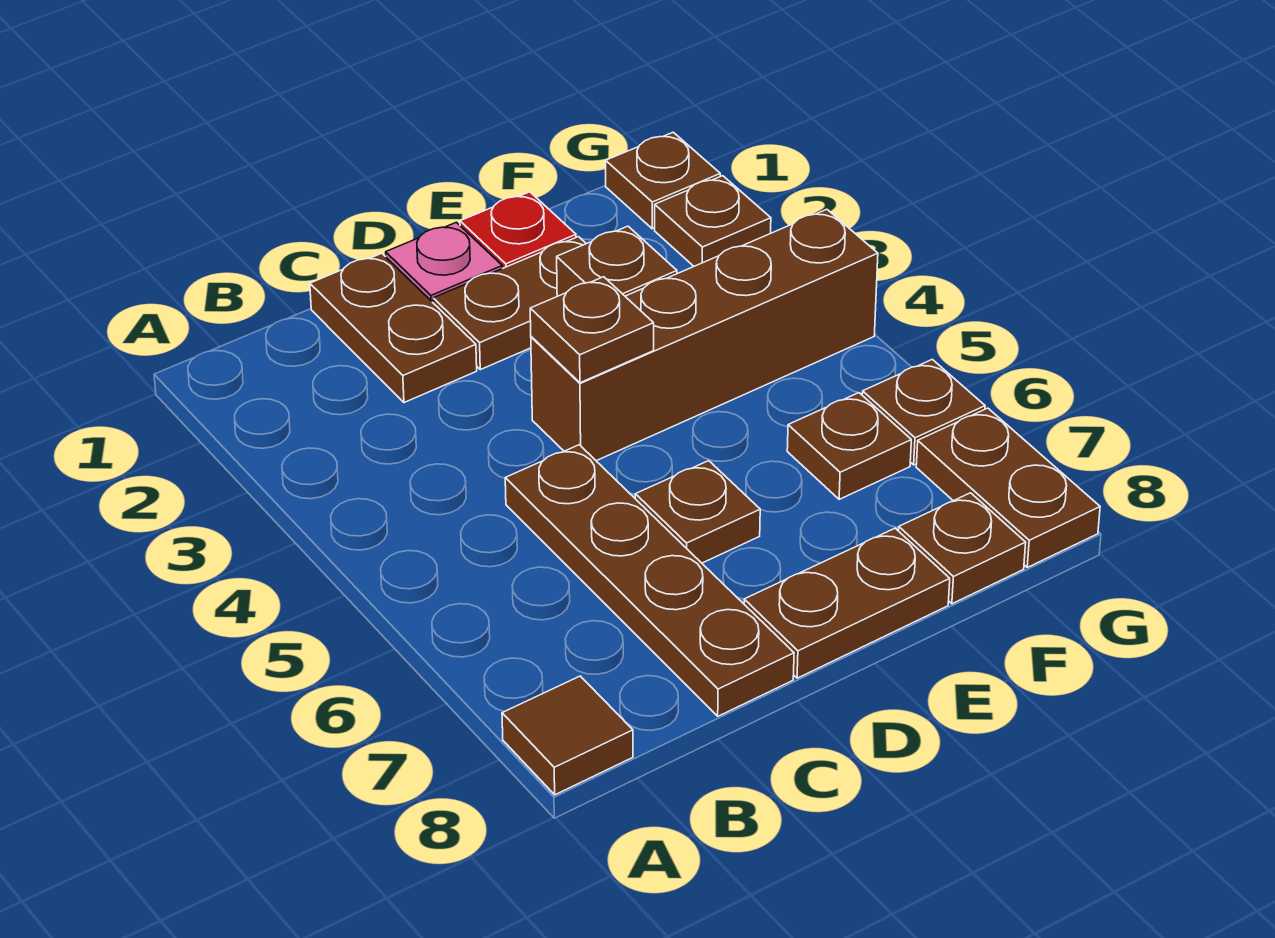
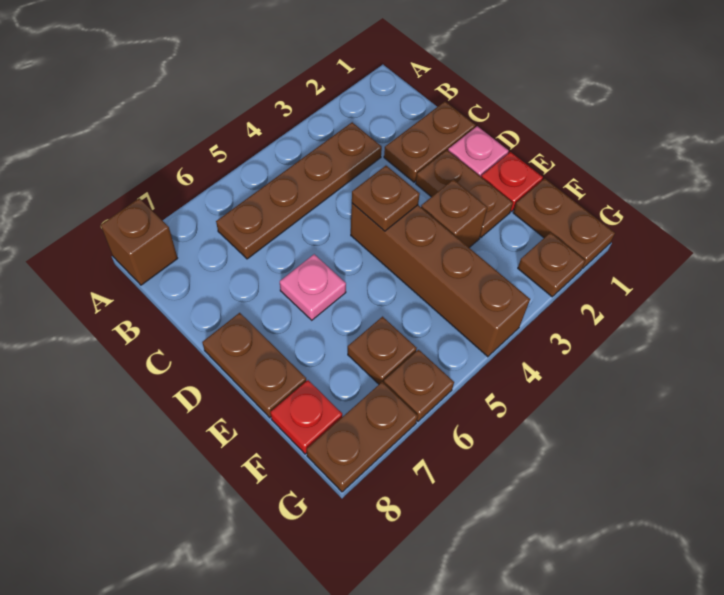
brown tile A8 level 1 -> brown brick A8 level 1
brown plate C5:C8 level 1 -> brown plate B3:B6 level 1
brown plate D6 level 1 -> pink plate D6 level 1
brown plate F8 level 1 -> red plate F8 level 1
brown plate G1 level 1 -> brown plate F1:G1 level 1

